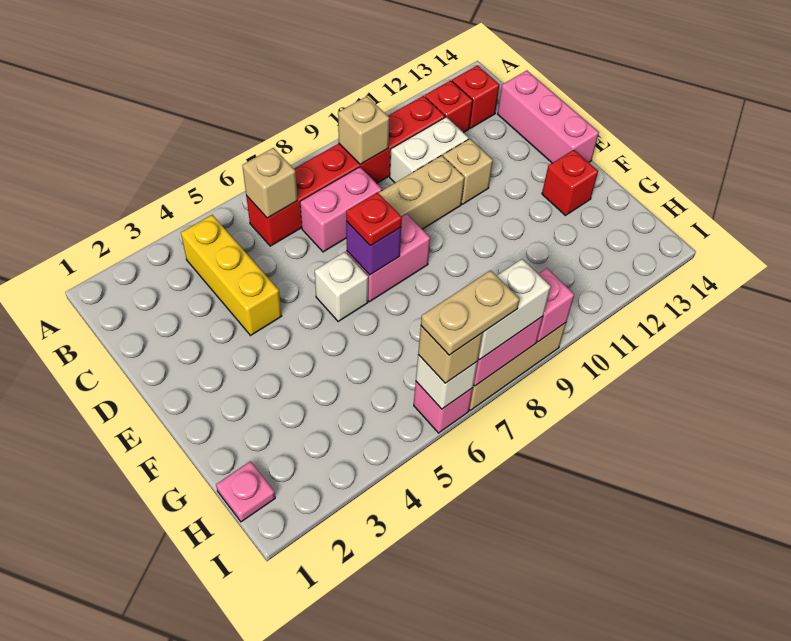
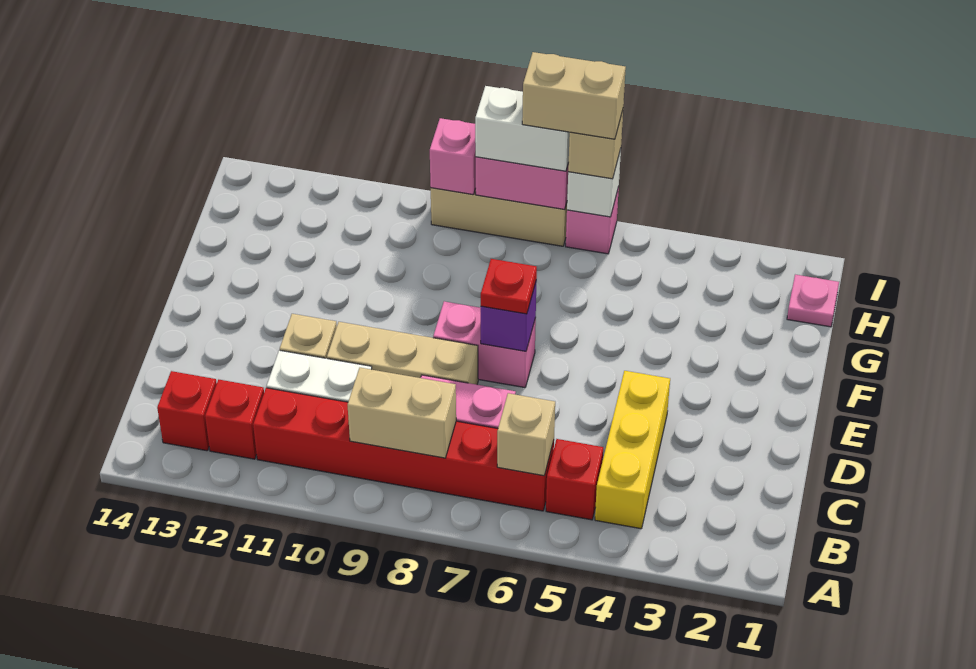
tan brick B9 level 2 -> tan brick B8:B9 level 2
pink brick C14:E14 level 1 -> none
white brick E6 level 1 -> none
red brick F13 level 1 -> red brick B5 level 1
tan plate I6:I7 level 4 -> tan brick I6:I7 level 4

